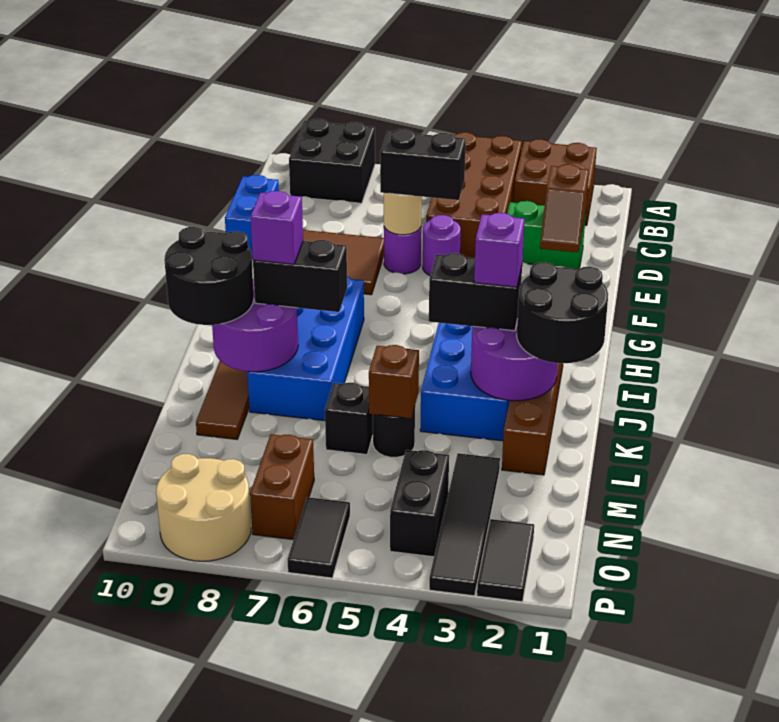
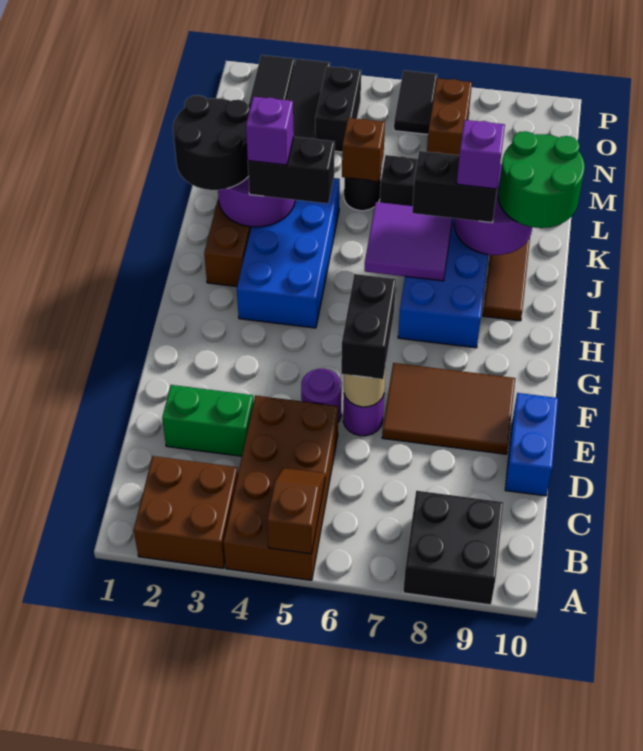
brown slope D2:E2 level 2 top D -> brown slope A5:B5 level 2 top A
black brick E5:E6 level 3 -> black brick E6:F6 level 3
none -> purple tile I6:J7 level 2
black round brick J9:K10 level 3 -> green round brick J9:K10 level 3
tan round brick O8:P9 level 1 -> none

